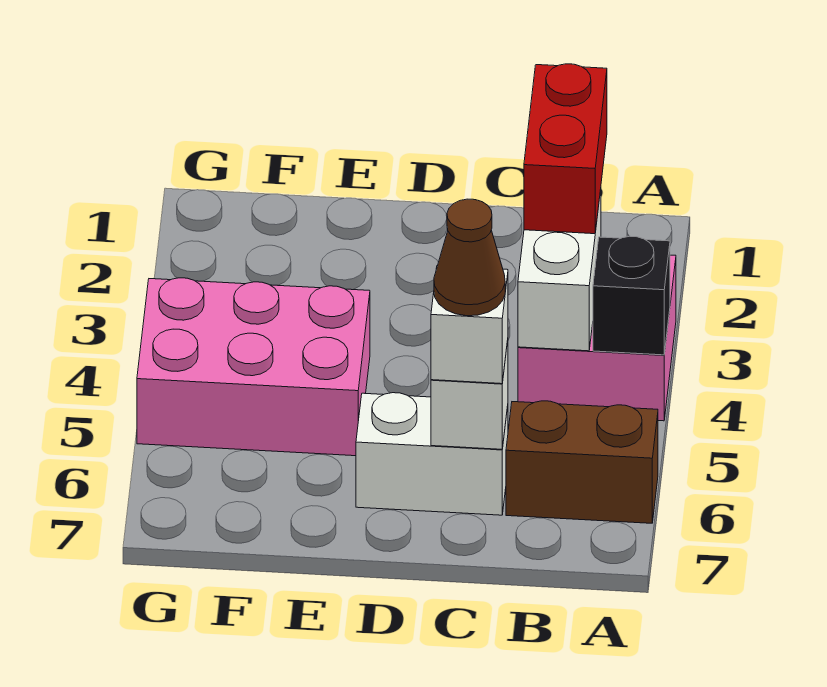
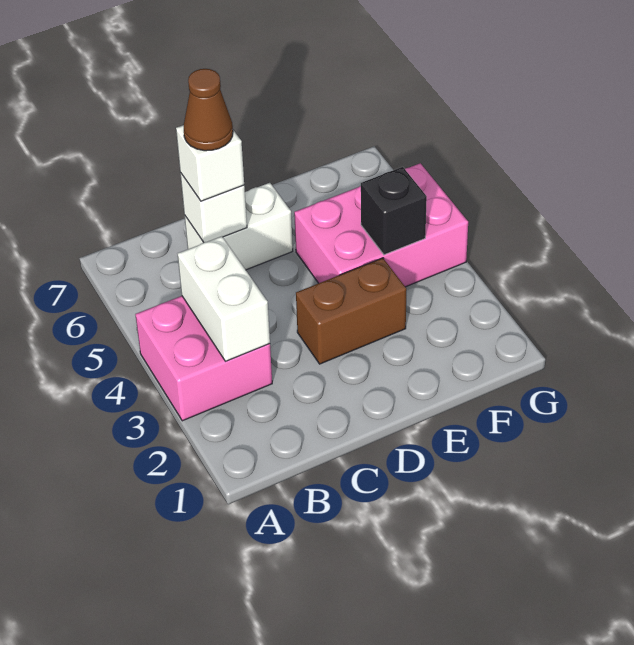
black brick A4 level 2 -> black brick F4 level 2
brown brick A6:B6 level 1 -> brown brick D3:E3 level 1
red brick B2:B3 level 3 -> none

